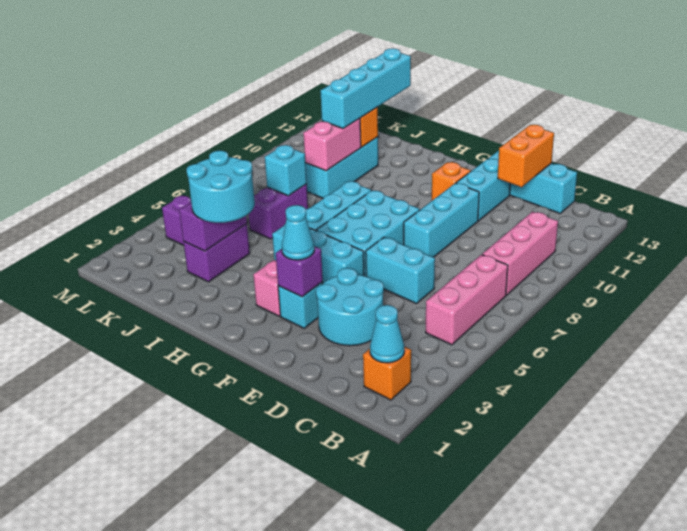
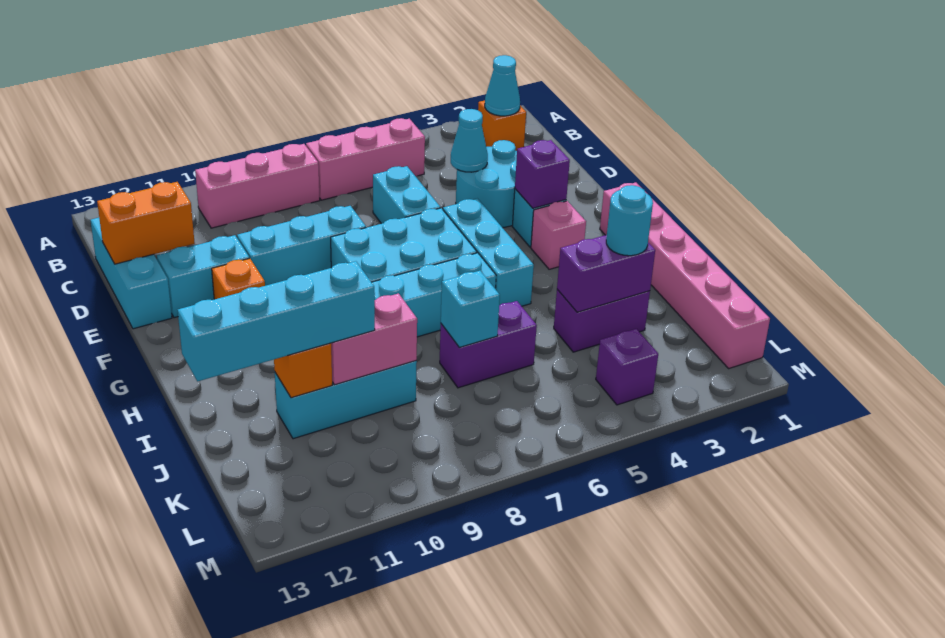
cyan cone F3 level 3 -> cyan cone D4 level 2
none -> pink brick G1:L1 level 1
cyan round brick I3:J4 level 3 -> cyan round brick J3 level 3

